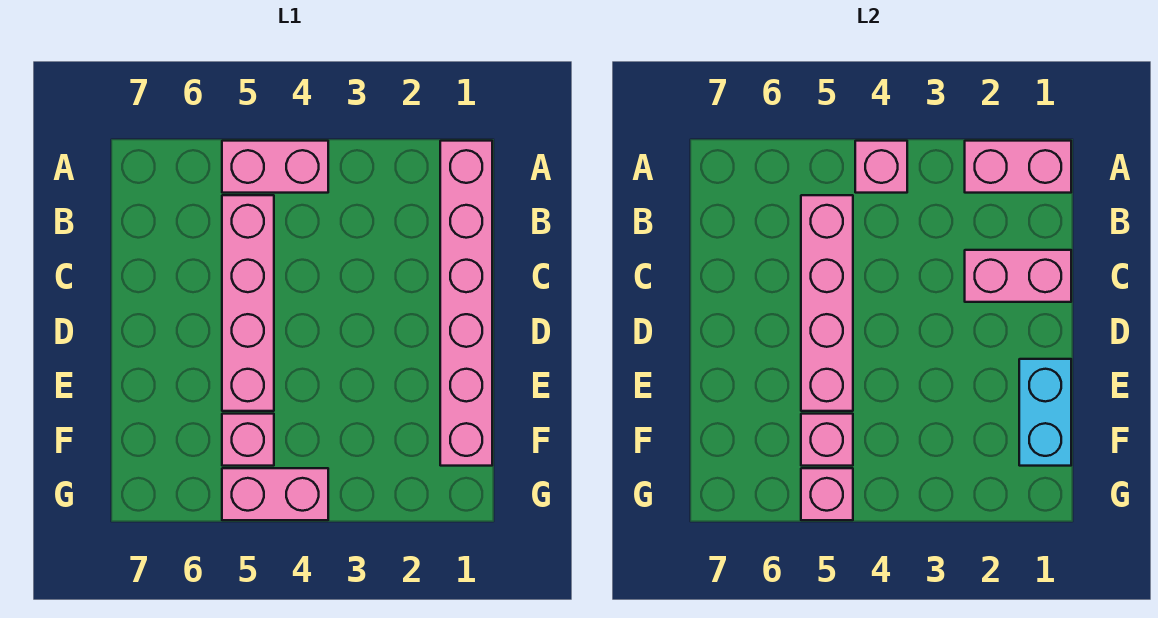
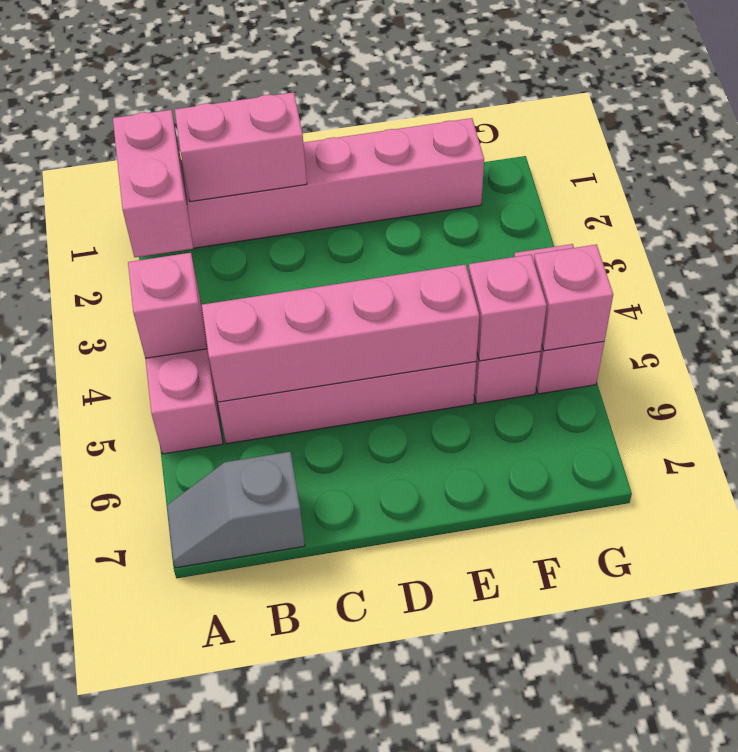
none -> grey slope A7:B7 level 1 top B
pink brick C1:C2 level 2 -> pink brick B1:C1 level 2
cyan brick E1:F1 level 2 -> none

